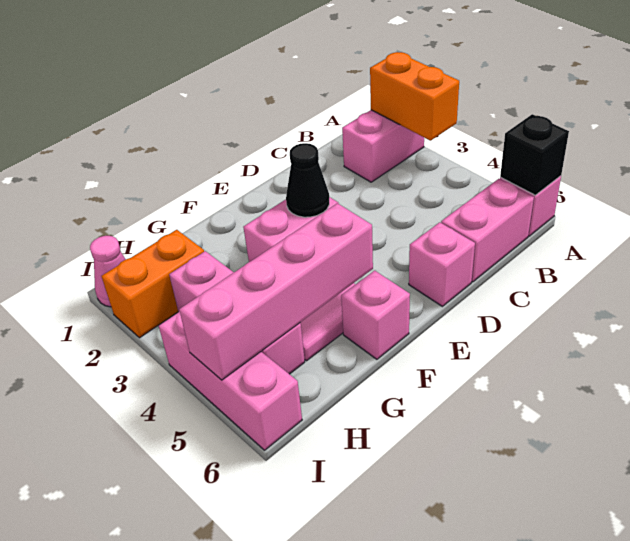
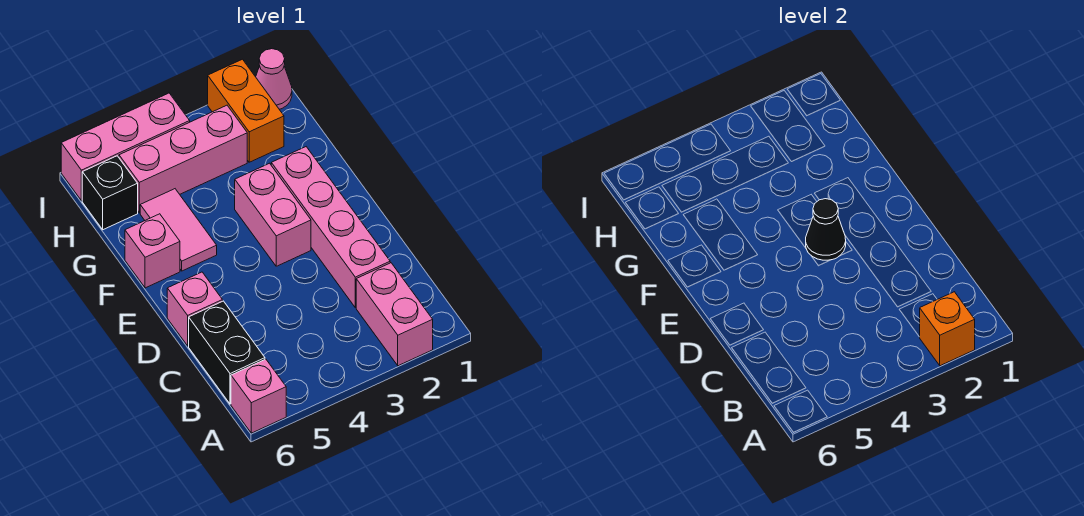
orange brick A2:A3 level 2 -> orange brick A2 level 2
black brick A6 level 2 -> black brick H6 level 1
pink brick B6:C6 level 1 -> black brick B6:C6 level 1
pink brick F5:I5 level 2 -> pink brick C2:F2 level 1

